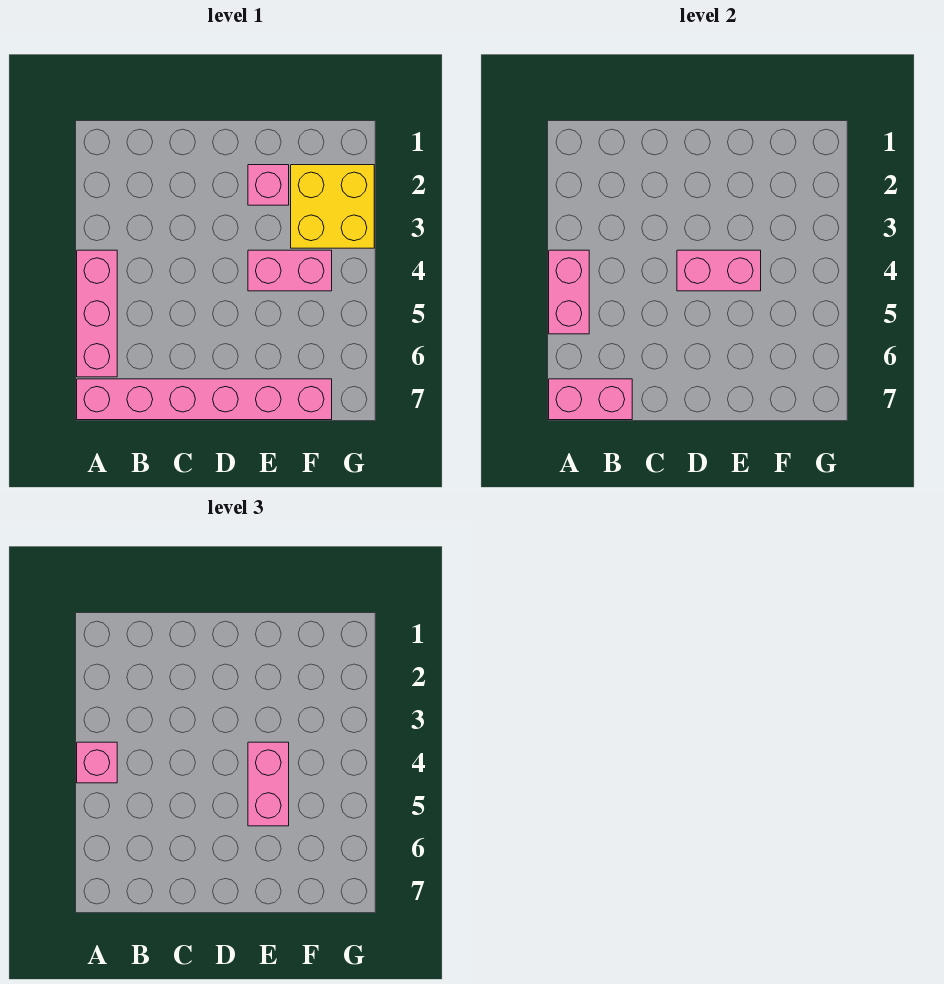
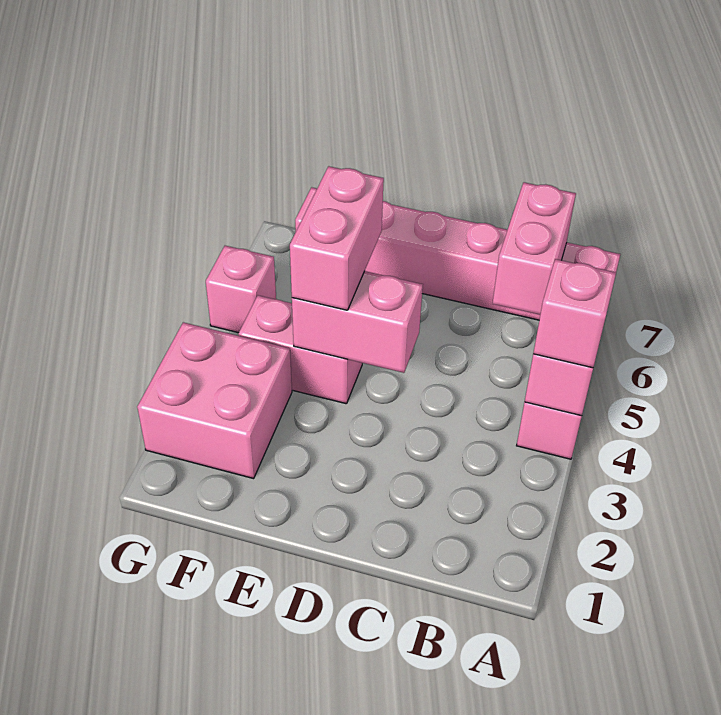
pink brick A7:B7 level 2 -> pink brick B6:B7 level 2
pink brick E2 level 1 -> pink brick G5 level 1
yellow brick F2:G3 level 1 -> pink brick F2:G3 level 1

